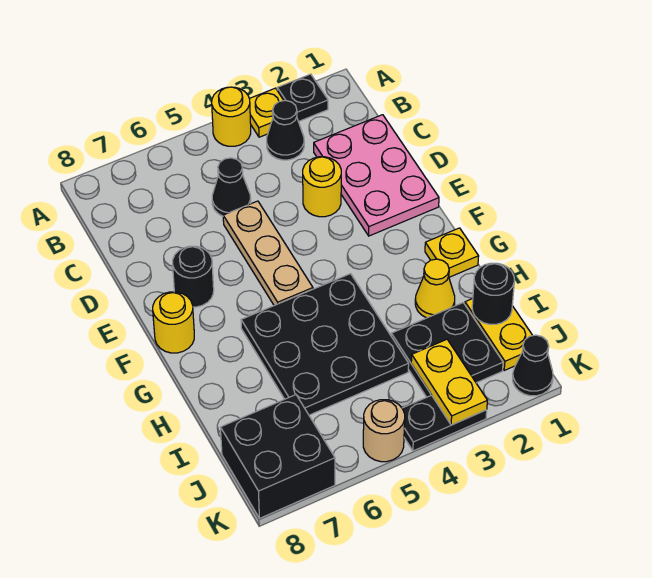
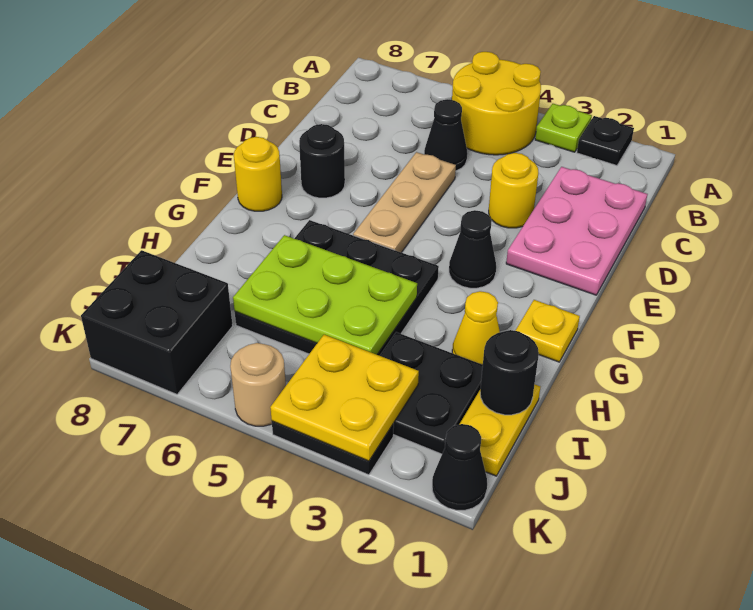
yellow plate A3 level 1 -> lime plate A3 level 1
yellow round brick A4 level 1 -> yellow round brick A4:B5 level 1
black cone B3 level 1 -> black cone F3 level 1
none -> lime plate H4:I6 level 2
yellow plate J3:K3 level 2 -> yellow plate J3:K4 level 2

